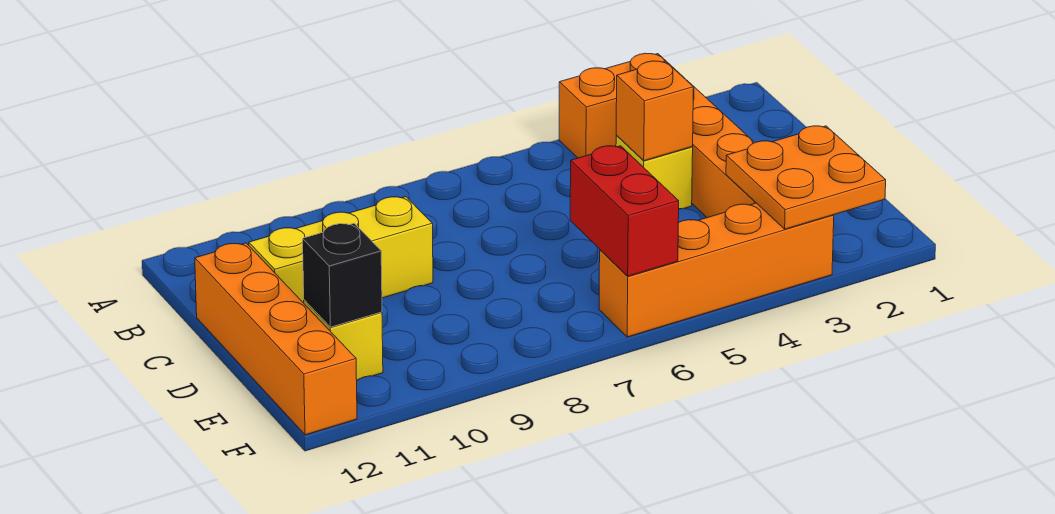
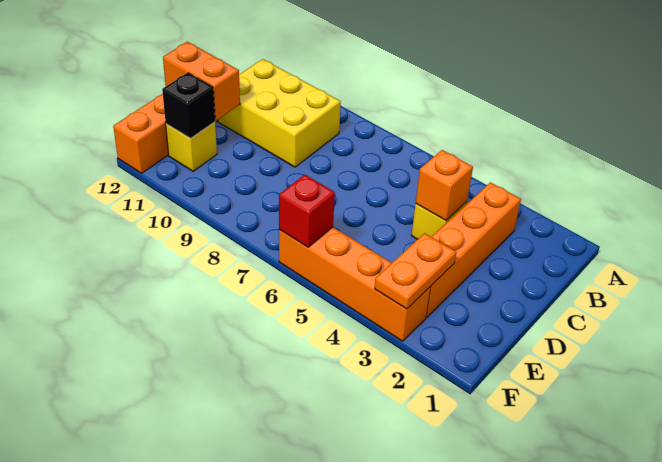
orange brick A3:A4 level 1 -> orange brick D11:D12 level 2
yellow brick C9:C11 level 1 -> yellow brick B9:C11 level 1
orange plate E2:F3 level 2 -> orange plate E3:F3 level 2
red brick E6:F6 level 2 -> red brick F6 level 2

